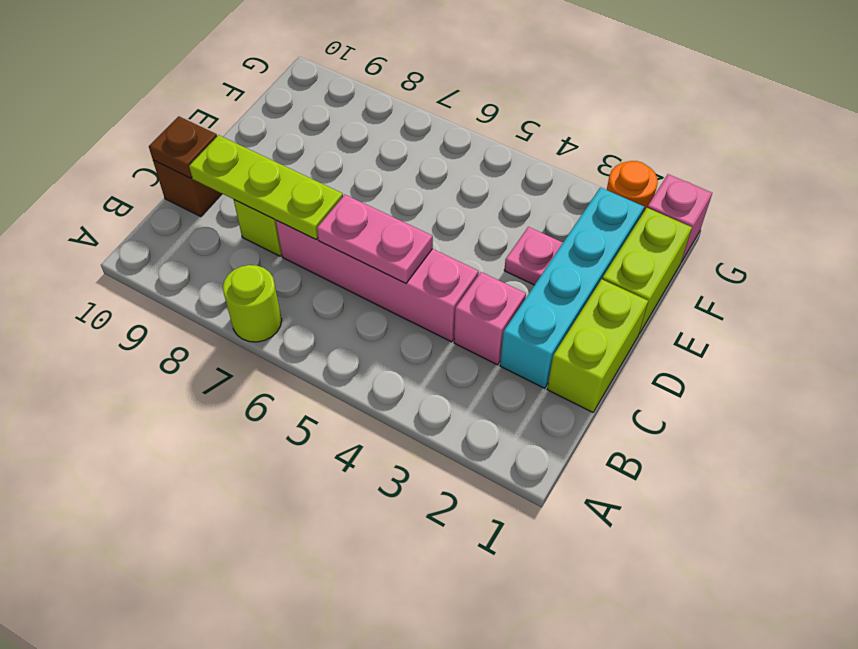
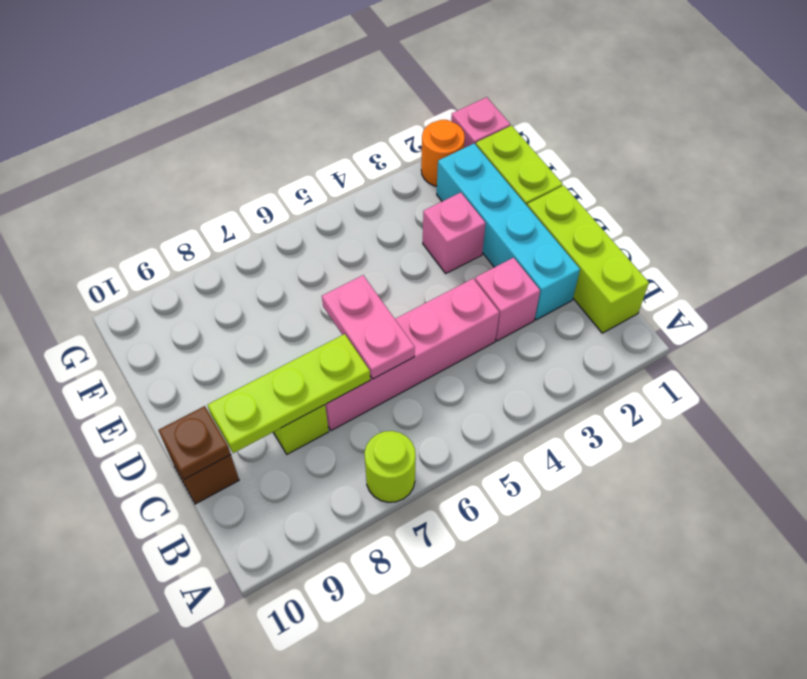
lime brick C1:D1 level 1 -> lime brick B1:D1 level 1
pink plate C5:C6 level 2 -> pink plate C6:D6 level 2
pink plate E3 level 1 -> pink brick E3 level 1

